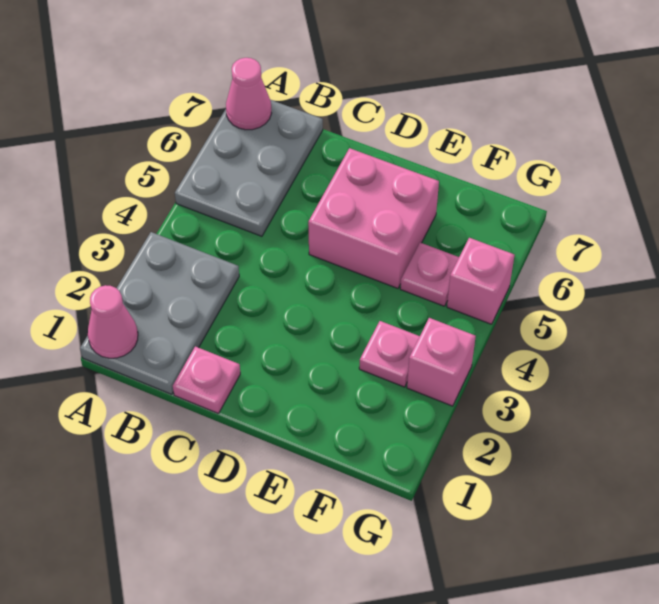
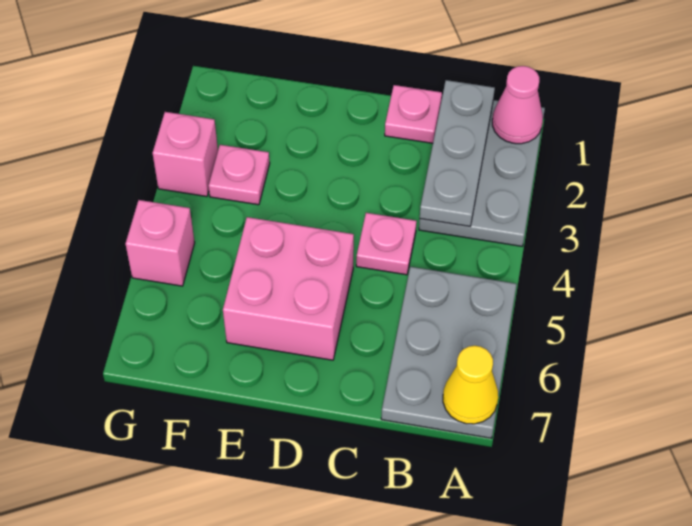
pink cone A7 level 2 -> yellow cone A7 level 2
none -> grey plate B1:B3 level 2
pink plate F5 level 1 -> pink plate C4 level 1

